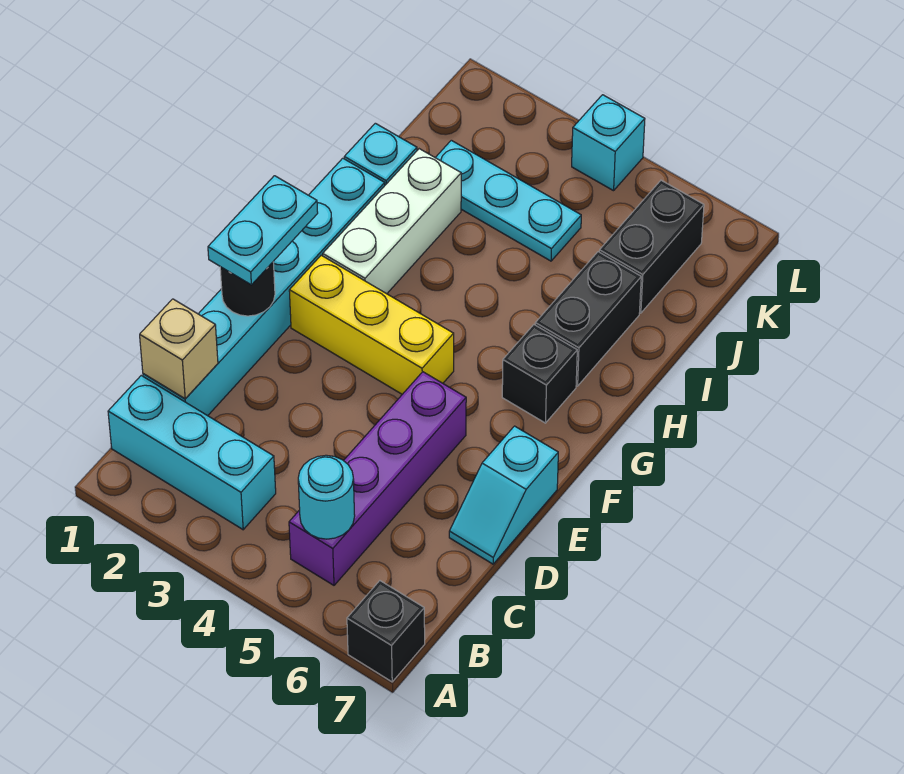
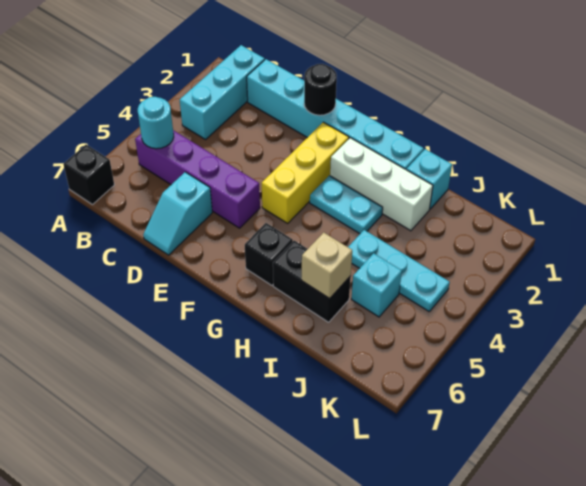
tan brick C1 level 2 -> tan brick I6 level 2
cyan slope D7:E7 level 1 top E -> cyan slope D6:D7 level 1 top 6
cyan plate E1:F1 level 3 -> cyan plate G3:H3 level 1
cyan plate J2:J4 level 1 -> cyan plate I4:K4 level 1
black brick J6:K6 level 1 -> none
cyan brick L4 level 1 -> cyan brick J5 level 1

